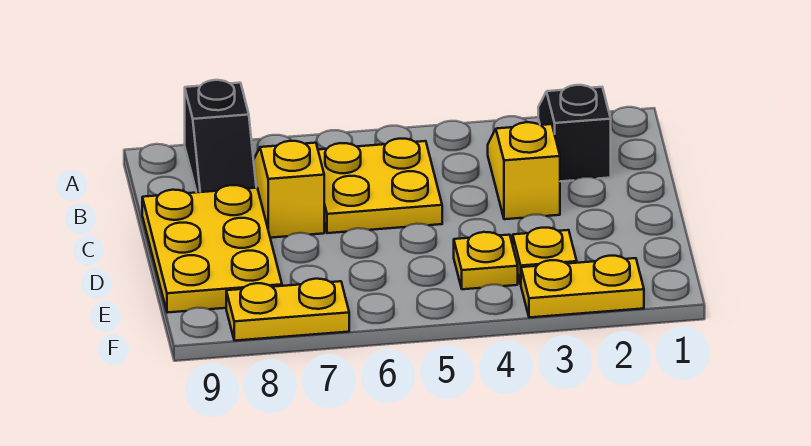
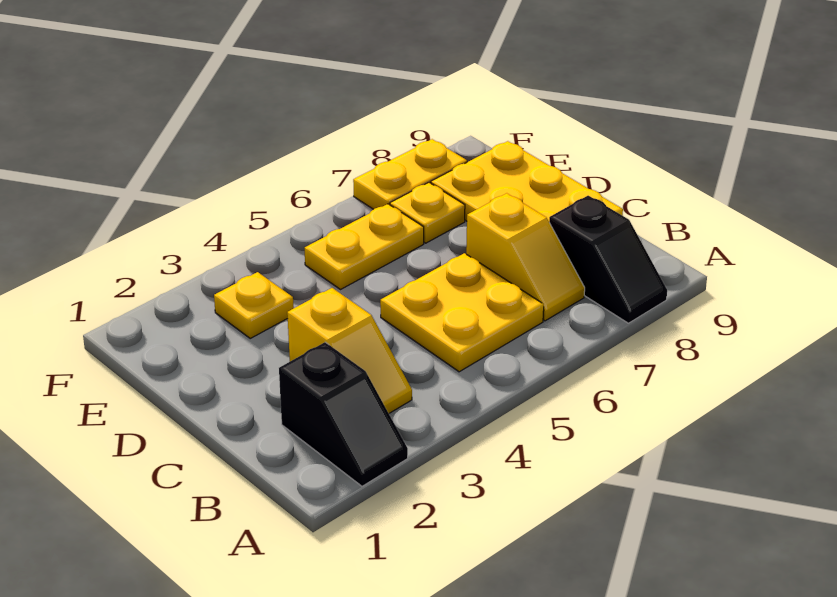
black slope A8:B8 level 1 top A -> black slope A8:B8 level 1 top B
yellow plate E4 level 1 -> yellow plate E7 level 1
yellow plate F2:F3 level 1 -> yellow plate E5:E6 level 1

